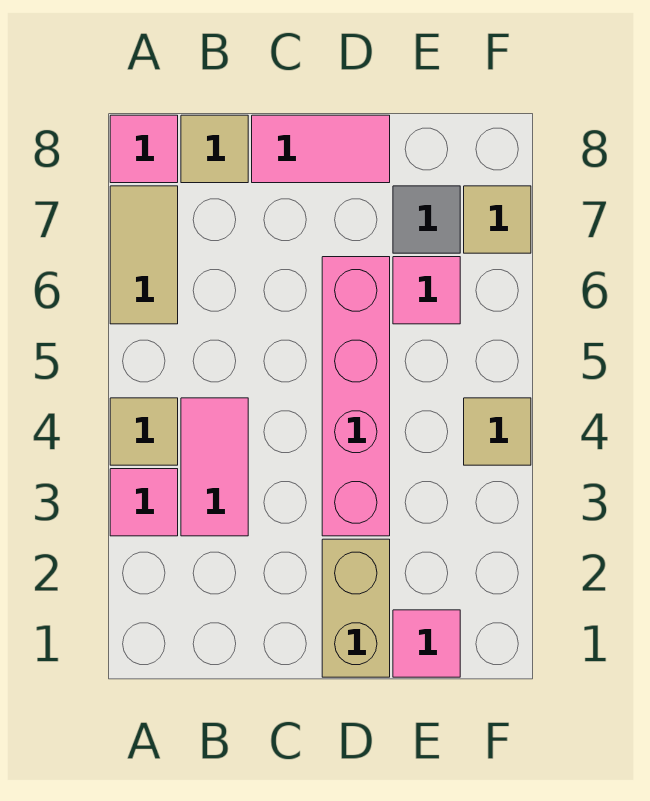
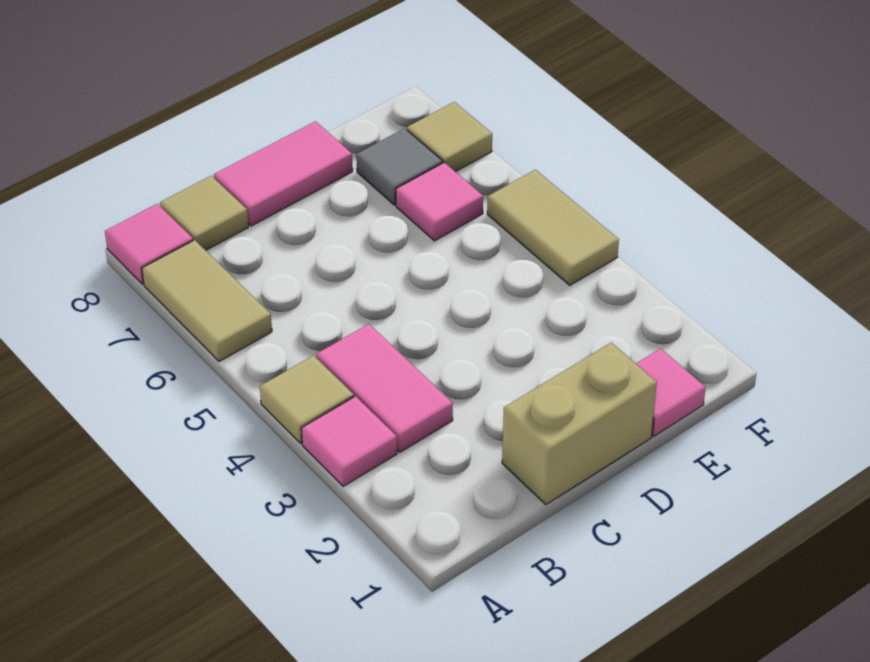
tan brick D1:D2 level 1 -> tan brick C1:D1 level 1
pink brick D3:D6 level 1 -> none
tan tile F4 level 1 -> tan tile F4:F5 level 1

